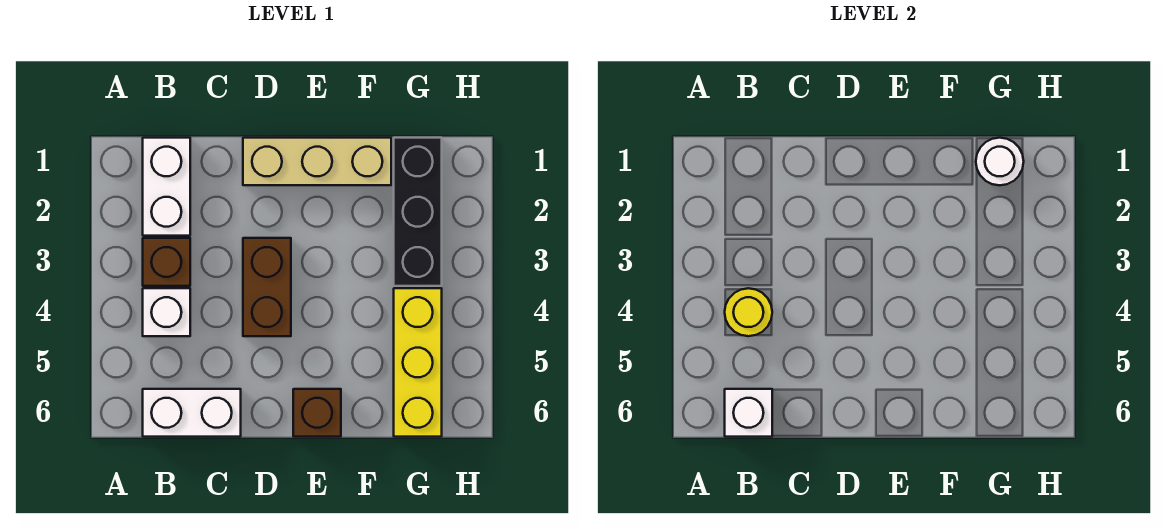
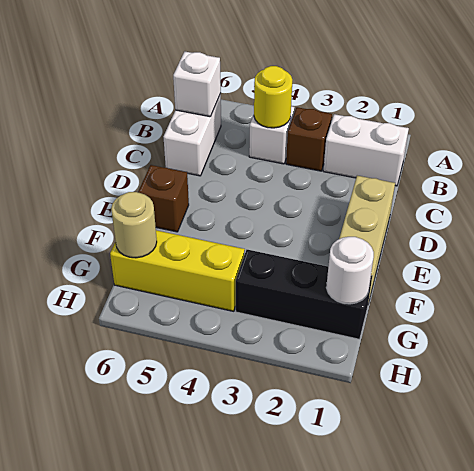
brown brick D3:D4 level 1 -> none
none -> tan round brick G6 level 2

